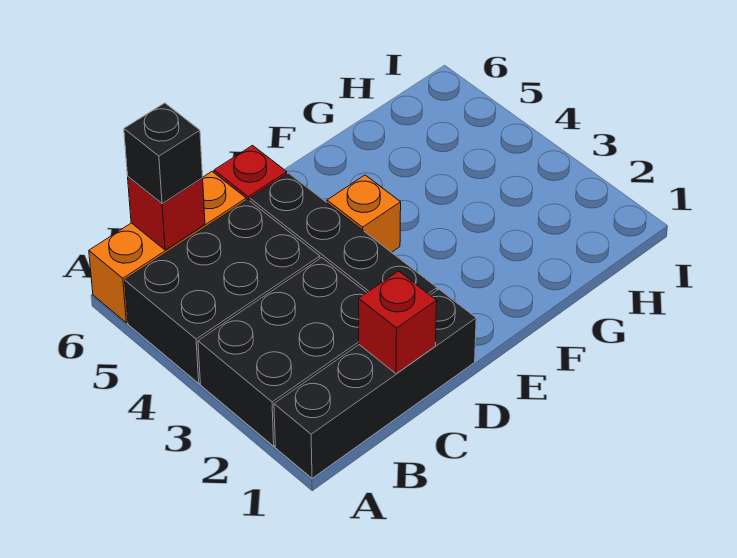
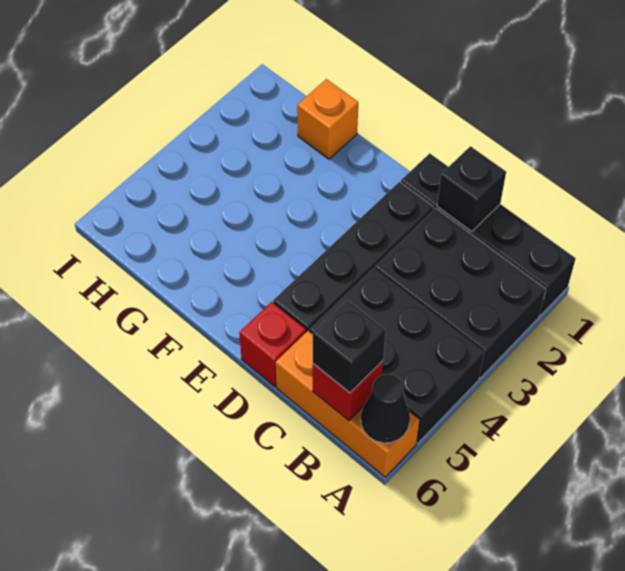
none -> black cone A6 level 2
red brick C1 level 2 -> black brick C1 level 2
orange brick E4 level 1 -> orange brick G1 level 1

